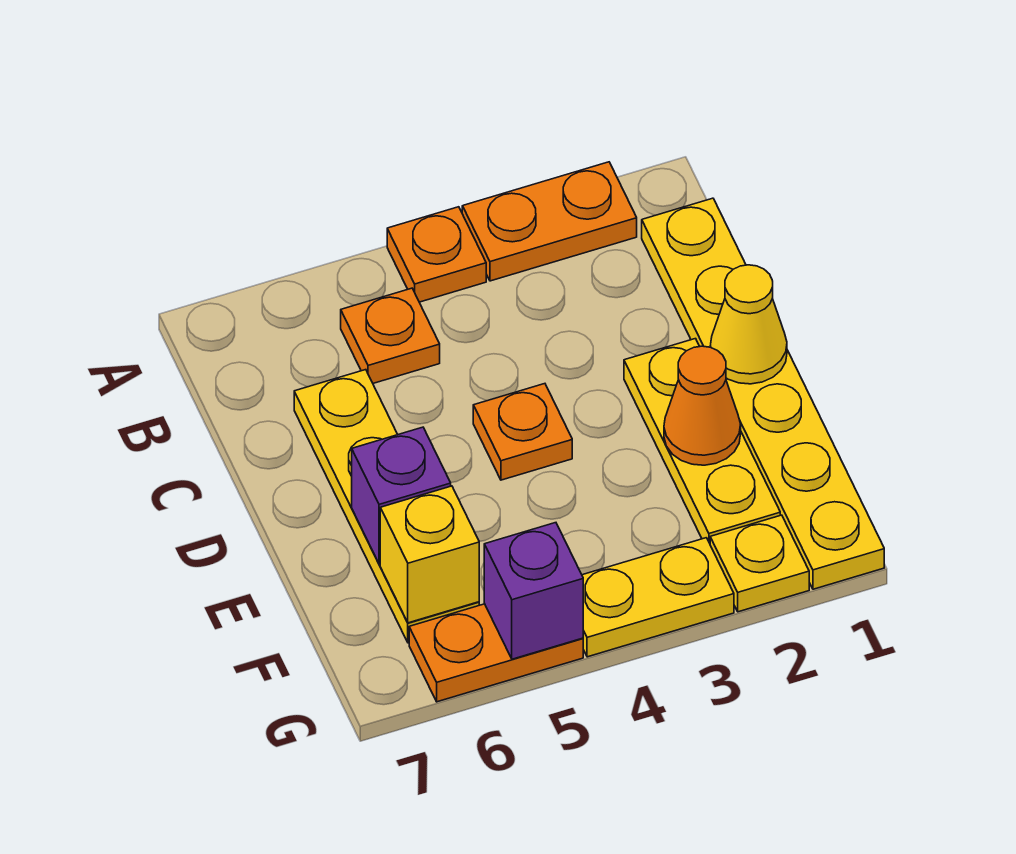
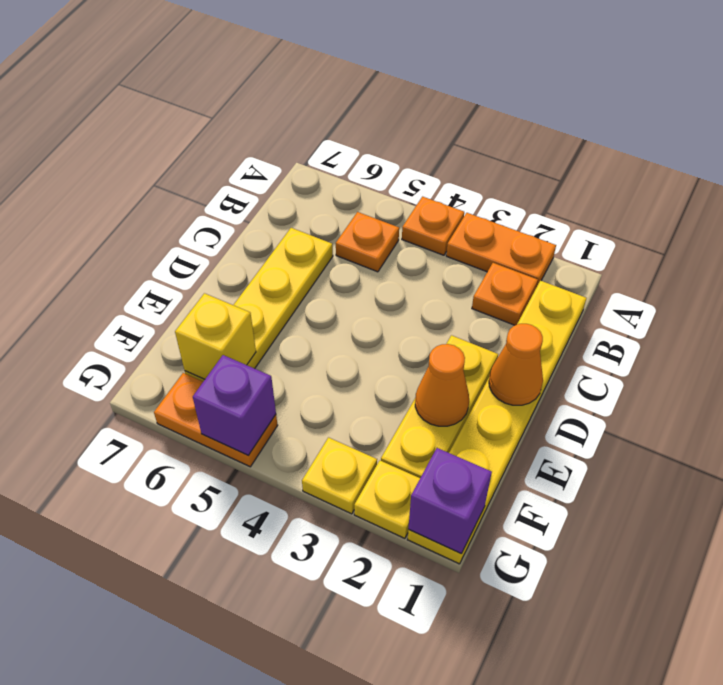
yellow cone D1 level 2 -> orange cone D1 level 2
orange plate D4 level 1 -> orange plate B2 level 1
purple brick E6 level 2 -> purple brick G1 level 2
yellow plate G3:G4 level 1 -> yellow plate G3 level 1

